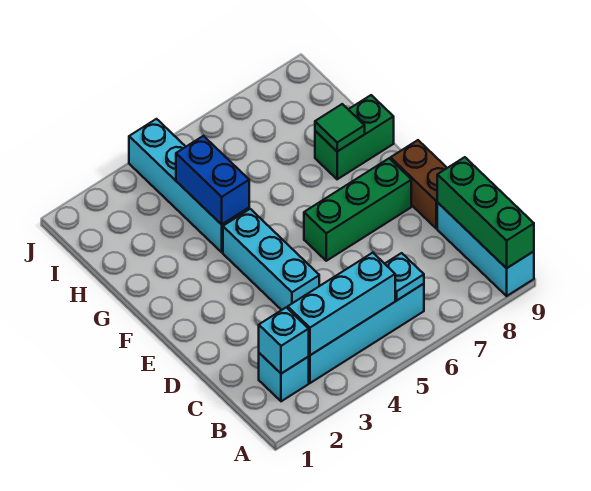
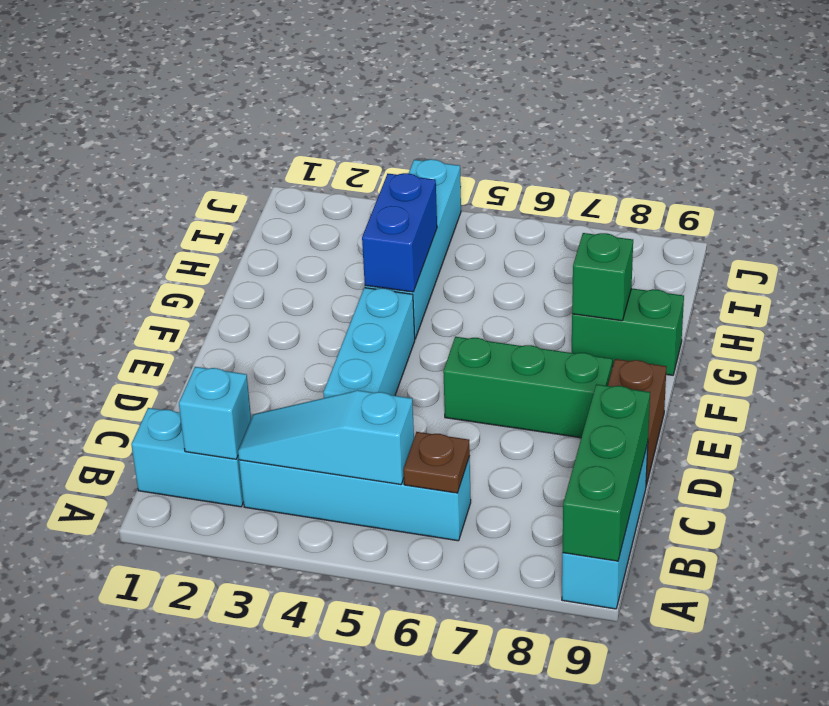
cyan brick B2 level 1 -> cyan brick B1:B2 level 1
cyan brick B3:B5 level 2 -> cyan slope B3:B5 level 2 top 5
cyan plate B6 level 2 -> brown plate B6 level 2
green tile G8 level 2 -> green brick G8 level 2

